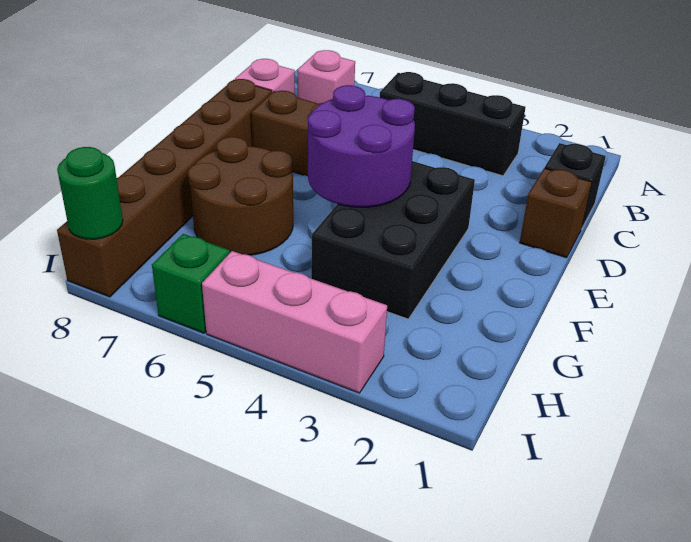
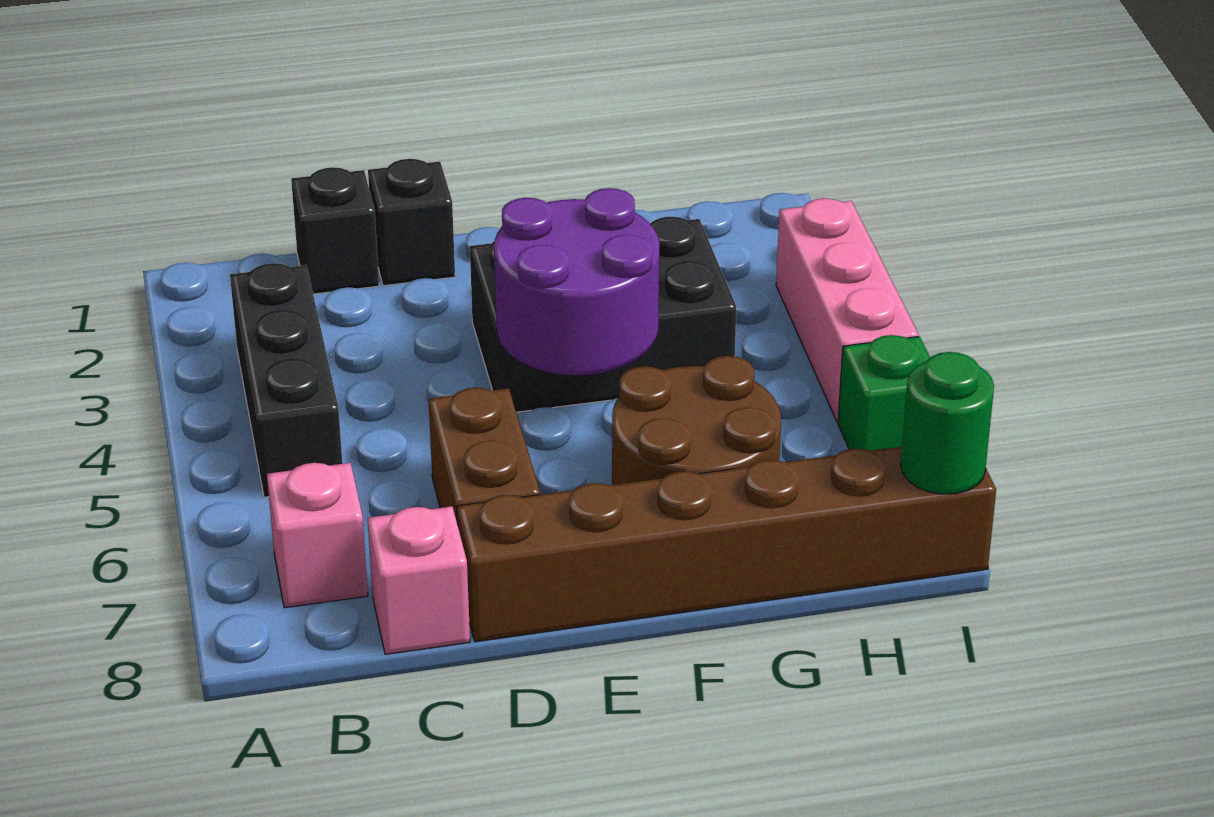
brown brick D1 level 1 -> black brick D1 level 1

